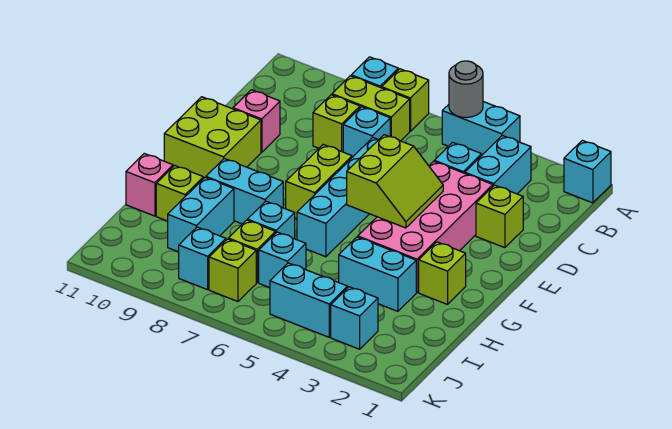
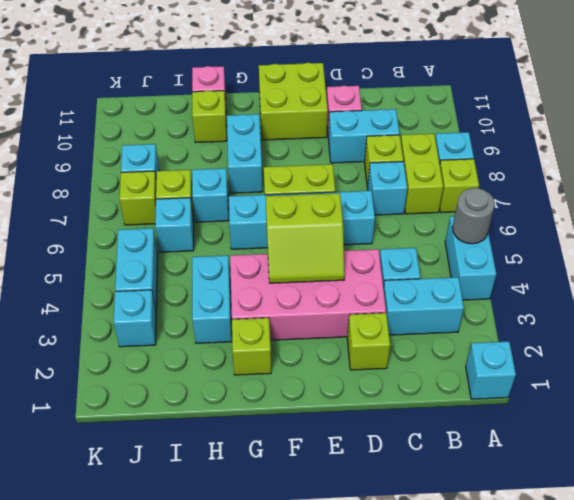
cyan brick H9:I9 level 1 -> cyan brick C9:D9 level 1

